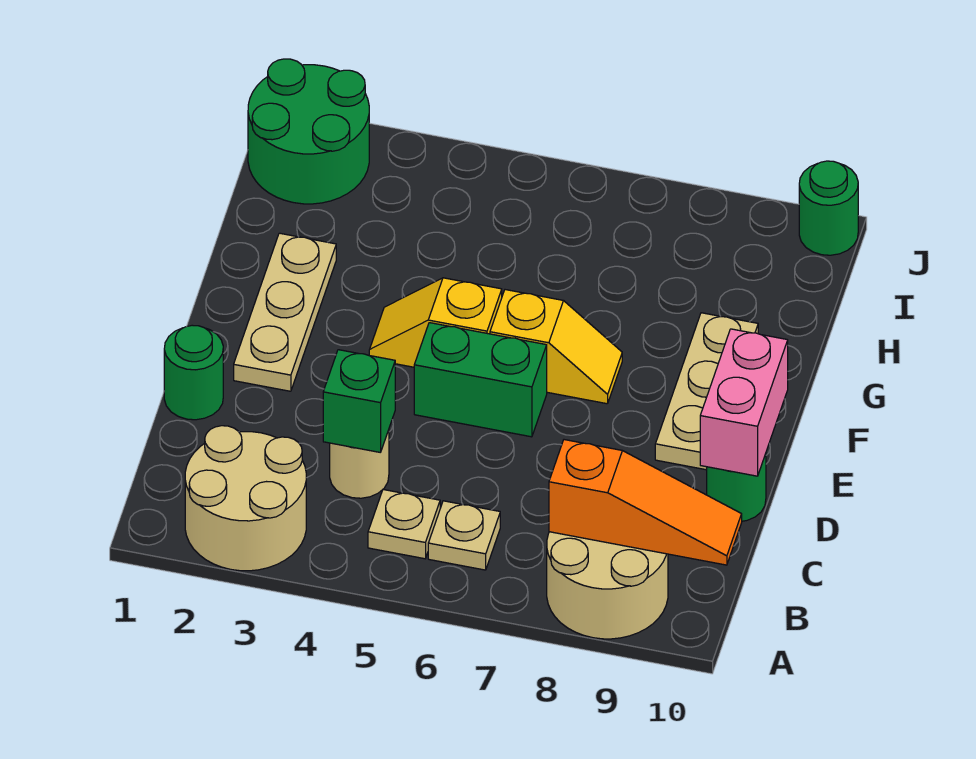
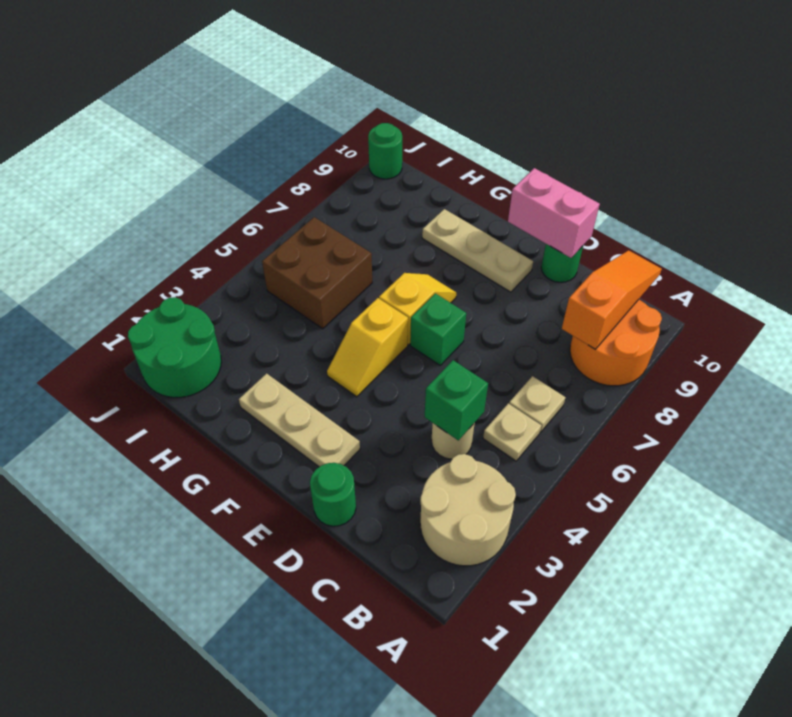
tan round brick A8:B9 level 1 -> orange round brick A8:B9 level 1
green brick E5:E6 level 1 -> green brick E6 level 1
none -> brown brick H5:I6 level 1

